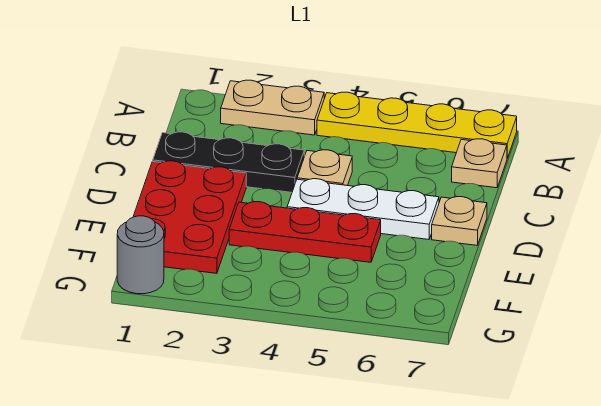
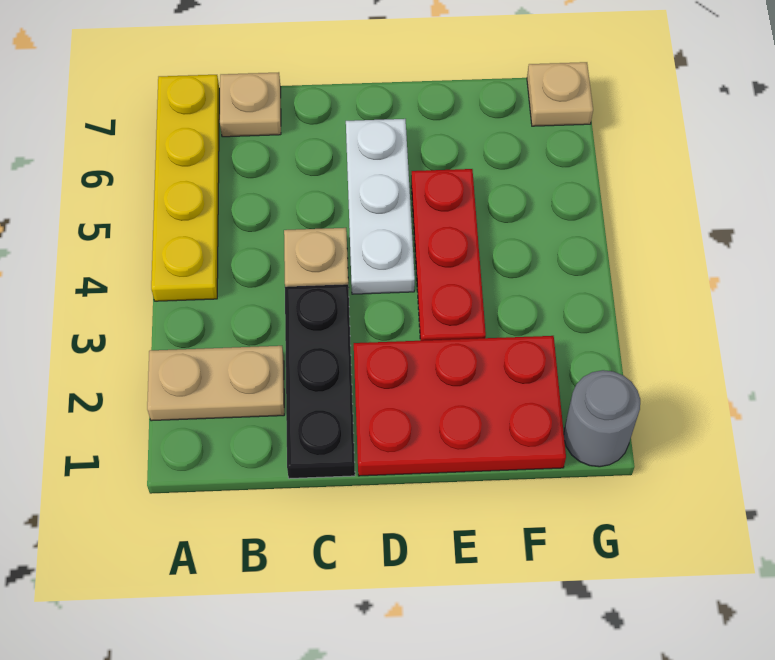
tan plate A2:A3 level 1 -> tan plate A2:B2 level 1
tan plate D7 level 1 -> tan plate G7 level 1

